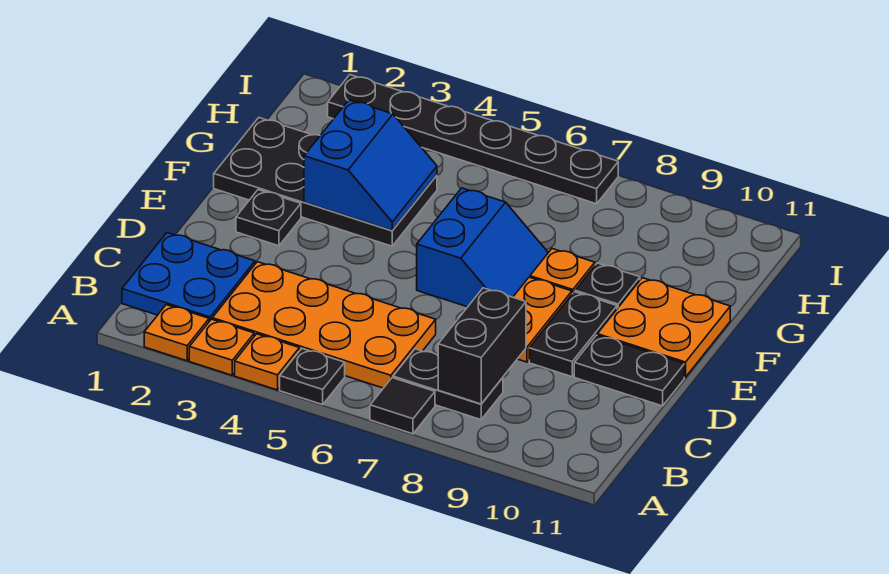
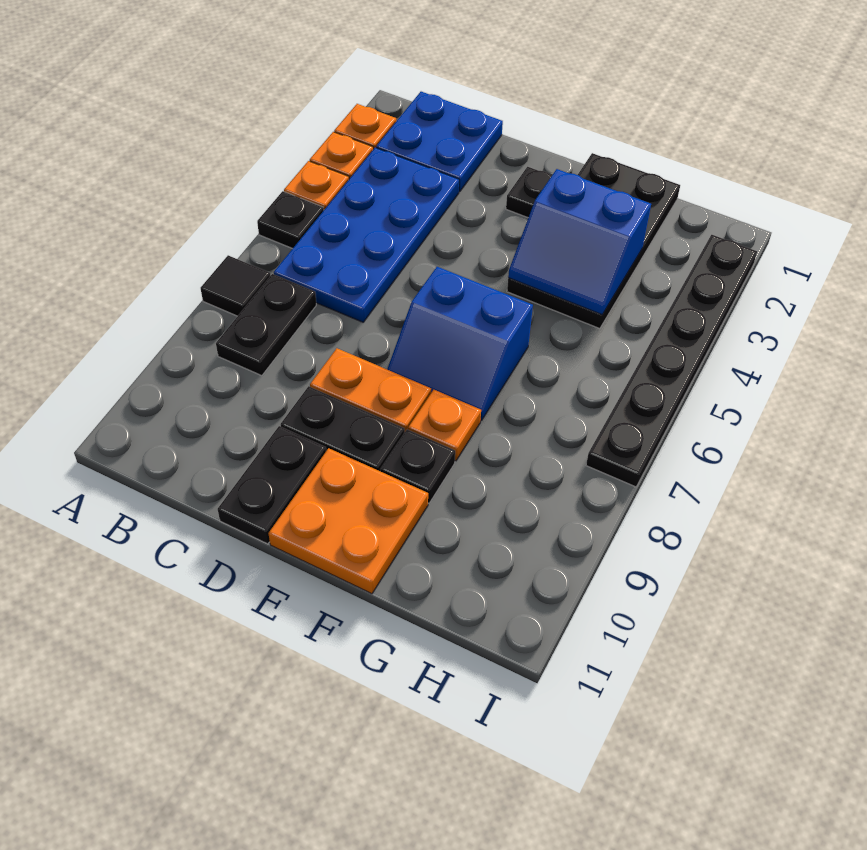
orange plate B3:C6 level 1 -> blue plate B3:C6 level 1
black brick B8:C8 level 2 -> none

